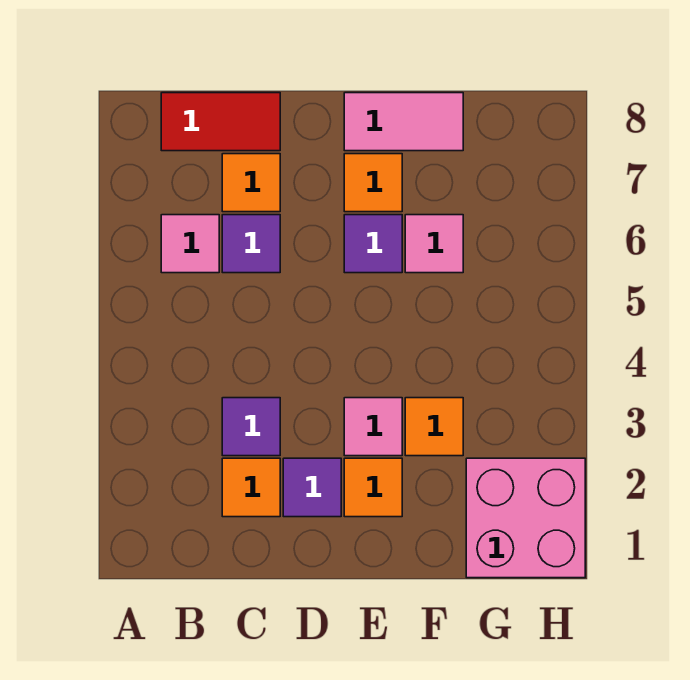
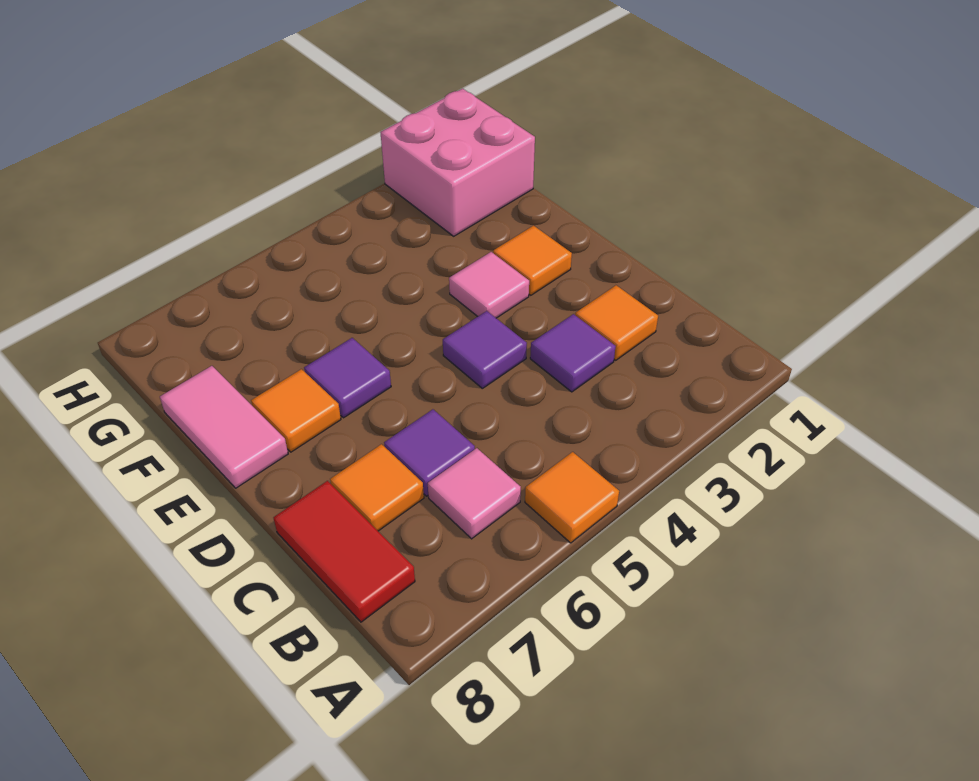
purple tile D2 level 1 -> purple tile D4 level 1
orange tile F3 level 1 -> orange tile A5 level 1
pink tile F6 level 1 -> none

